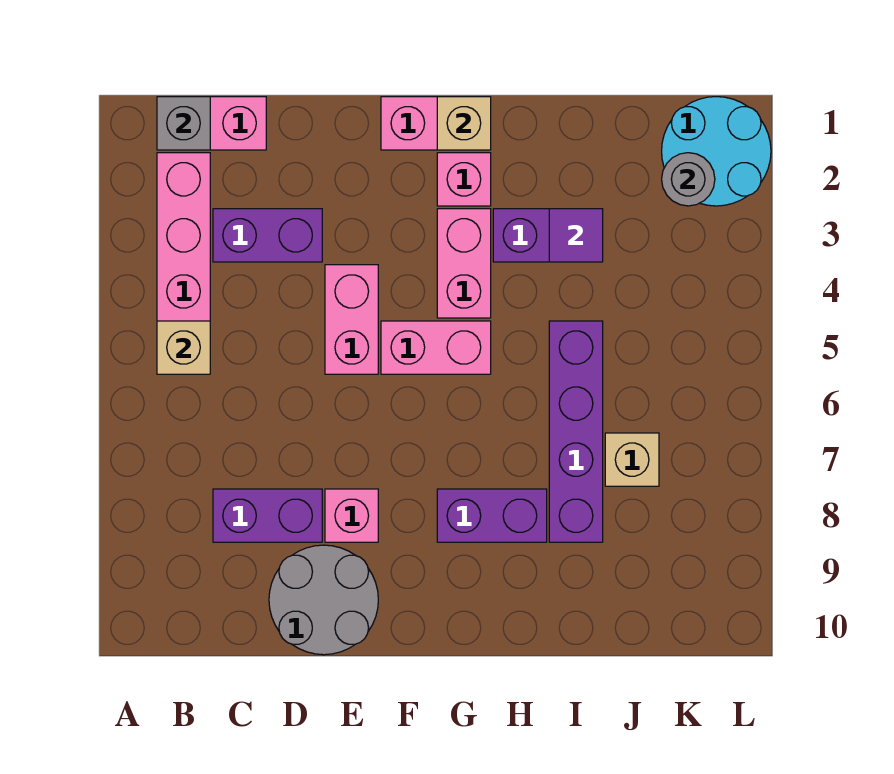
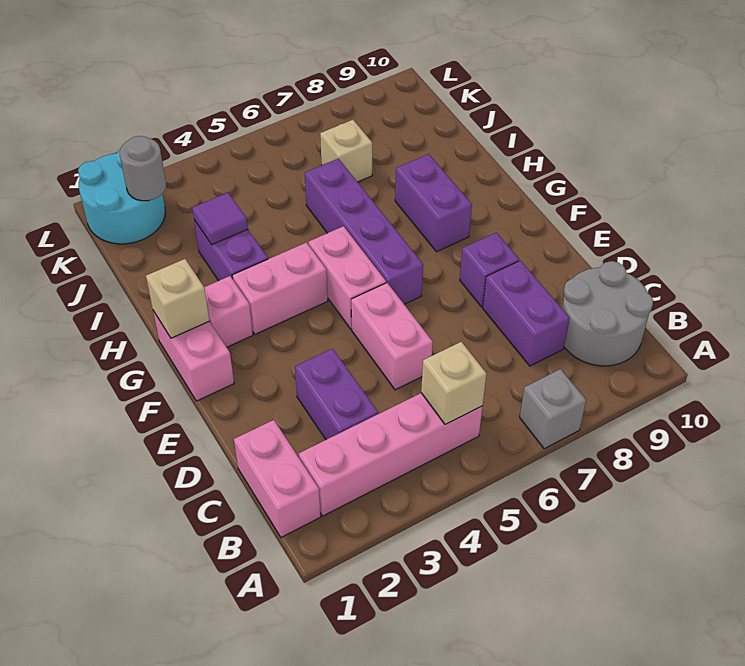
grey brick B1 level 2 -> grey brick A7 level 1
grey round brick D9:E10 level 1 -> grey round brick B9:C10 level 1
pink brick E4:E5 level 1 -> pink brick D5:E5 level 1
pink brick E8 level 1 -> purple brick E8 level 1
purple brick I5:I8 level 1 -> purple brick F6:I6 level 1

